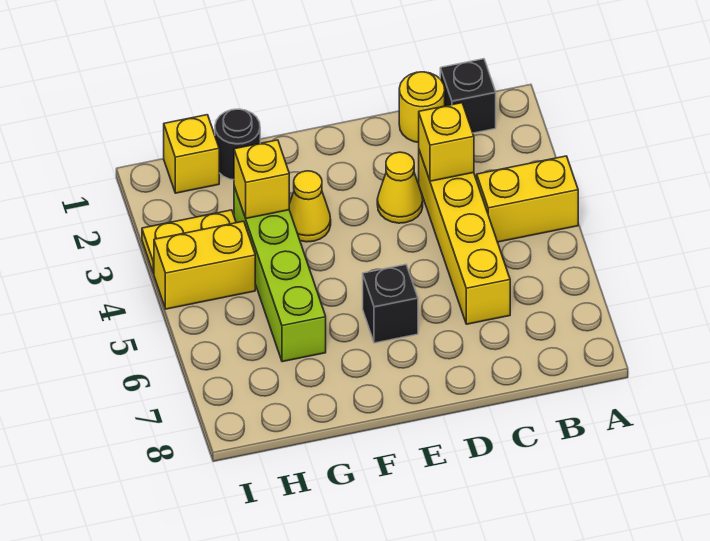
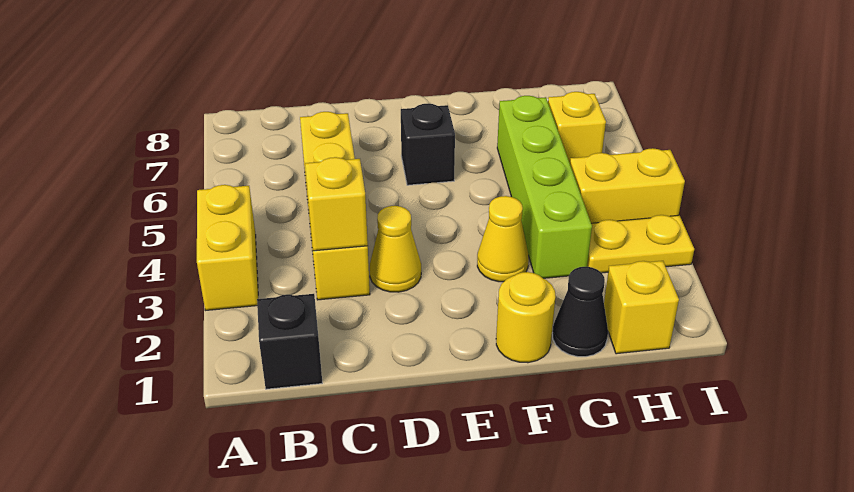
yellow brick A4:B4 level 1 -> yellow brick A3:A4 level 1
yellow round brick C1 level 1 -> yellow round brick F1 level 1
black round brick G1 level 1 -> black cone G1 level 1
yellow brick G3 level 2 -> yellow brick H6 level 1

